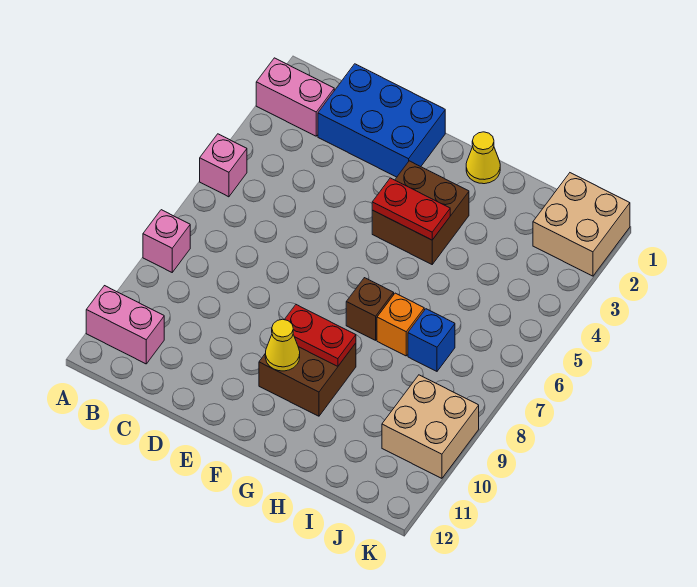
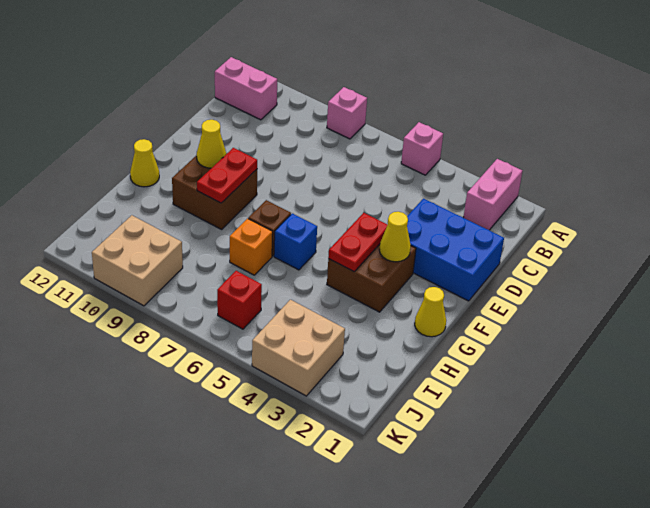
pink brick A11:B11 level 1 -> pink brick B11:B12 level 1
blue brick C1:E2 level 1 -> blue brick D1:E3 level 1
none -> yellow cone F3 level 2
none -> yellow cone G12 level 1
blue brick I7 level 1 -> blue brick G6 level 1
tan brick J1:K2 level 1 -> tan brick J3:K4 level 1
none -> red brick J6 level 1

